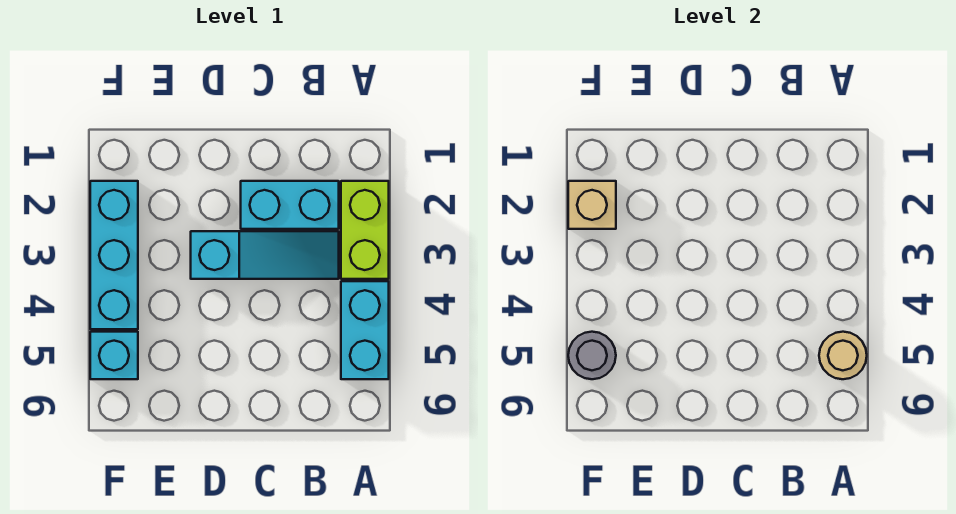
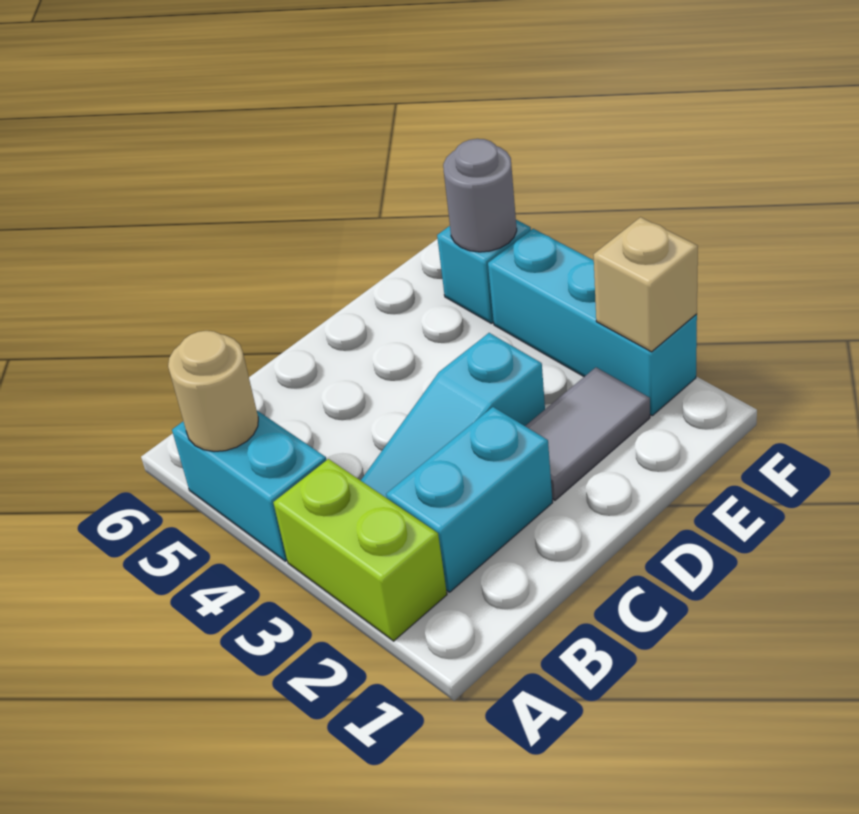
none -> grey tile D2:E2 level 1

